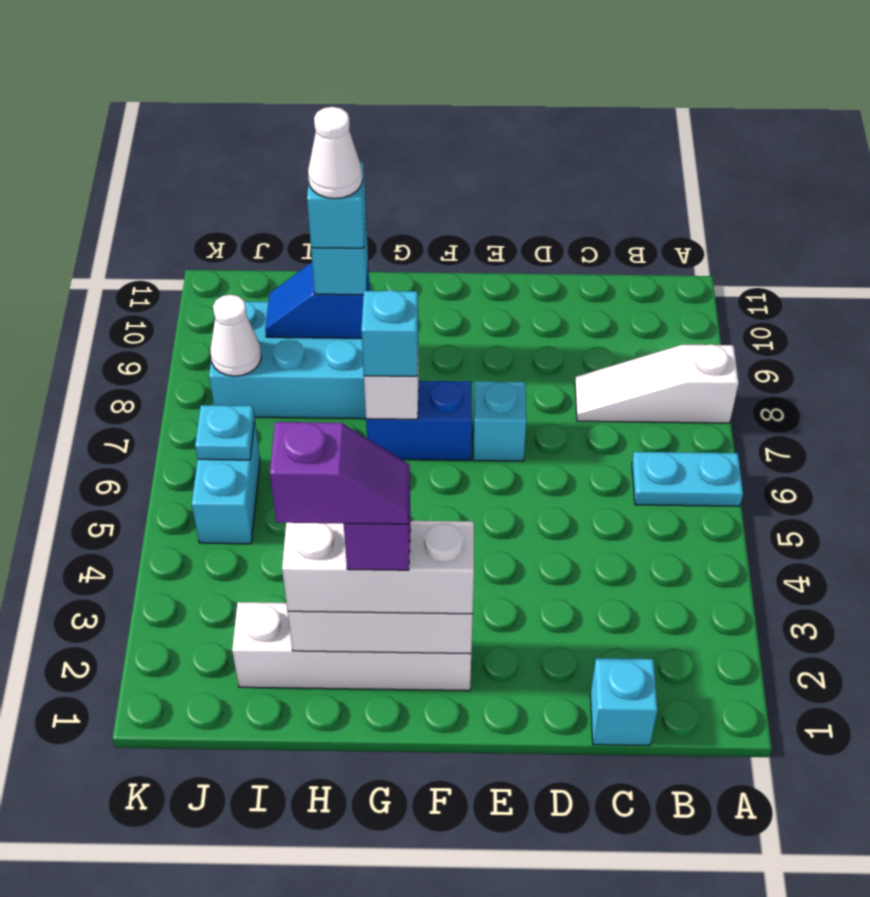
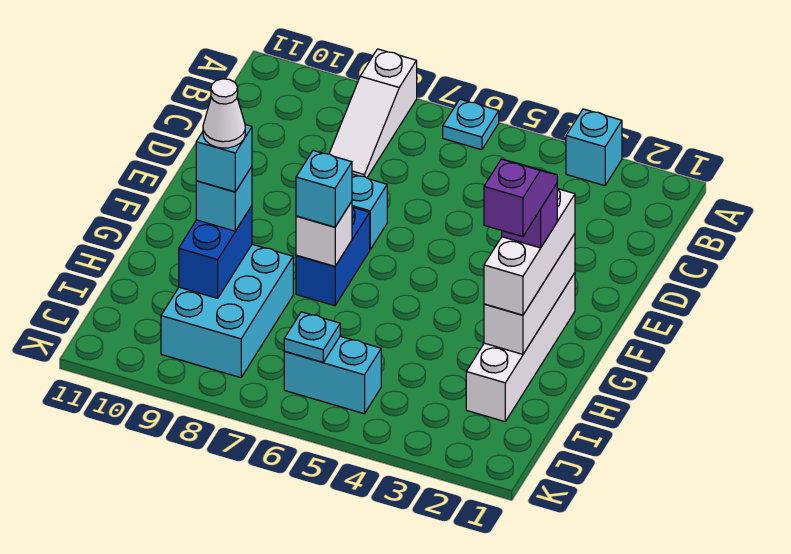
cyan plate A6:B6 level 1 -> cyan plate A6 level 1
cyan brick C1 level 1 -> cyan brick A3 level 1
blue slope H9:I9 level 2 top H -> blue brick H9:I9 level 2
white cone J8 level 2 -> none

